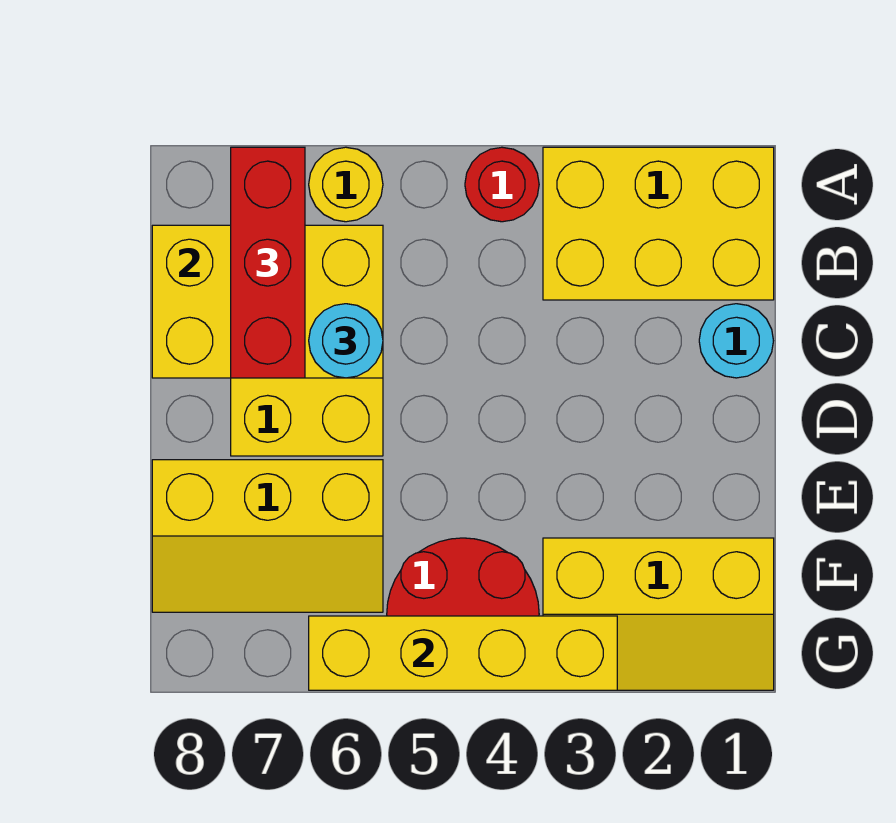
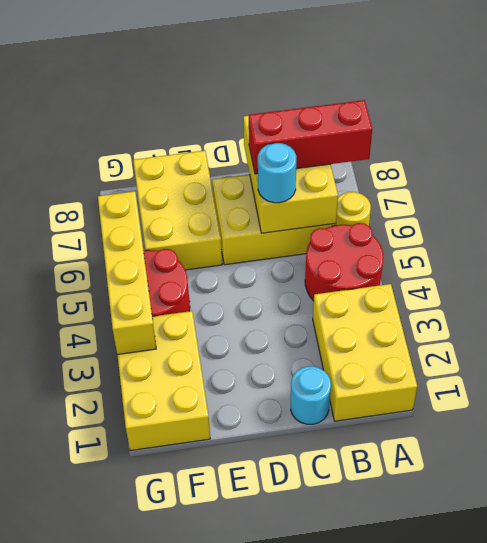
red round brick A4 level 1 -> red round brick A4:B5 level 1
yellow slope E6:F8 level 1 top E -> yellow brick E6:F8 level 1
yellow slope F1:G3 level 1 top F -> yellow brick F1:G3 level 1

